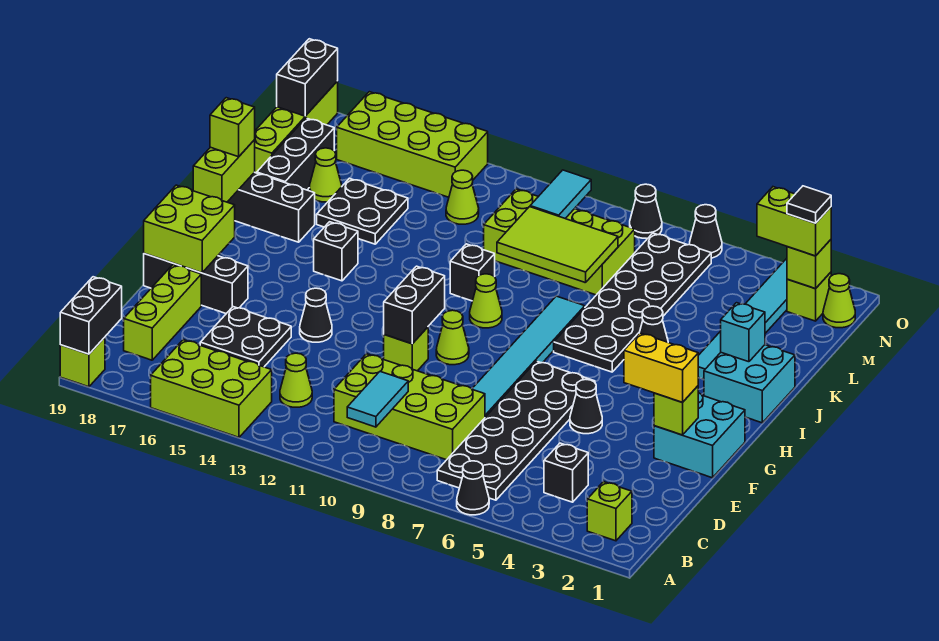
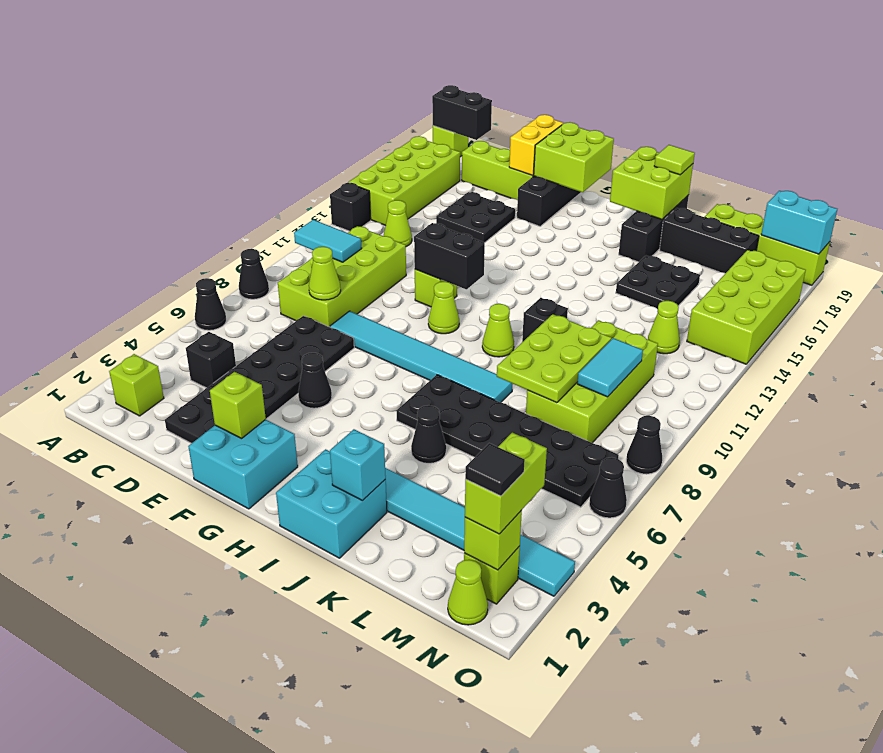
lime brick A14:B16 level 1 -> lime brick A14:B17 level 1
black plate B6:G7 level 1 -> black plate D2:E7 level 1
yellow brick F2:F3 level 3 -> yellow brick E18:E19 level 2
black cone F14 level 1 -> black cone A8 level 1
black brick I15 level 1 -> black brick A13 level 1
lime brick I19:J19 level 2 -> lime brick I18:J19 level 2
lime brick J19 level 3 -> lime tile J19 level 3
lime tile K8:L10 level 2 -> lime plate K8:L10 level 2
lime cone L17 level 1 -> lime cone D8 level 2
cyan tile M10:N10 level 2 -> cyan tile M9:M10 level 2
black brick N19:O19 level 2 -> cyan brick N19:O19 level 2

